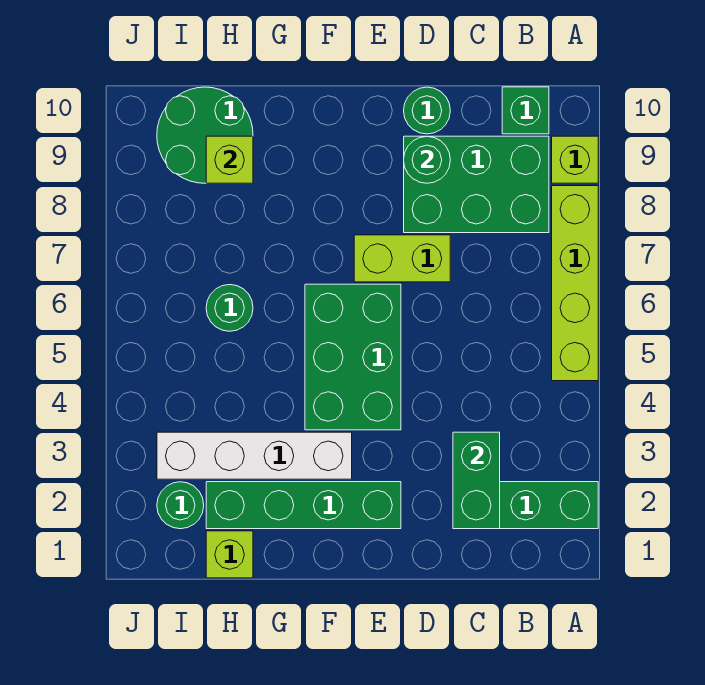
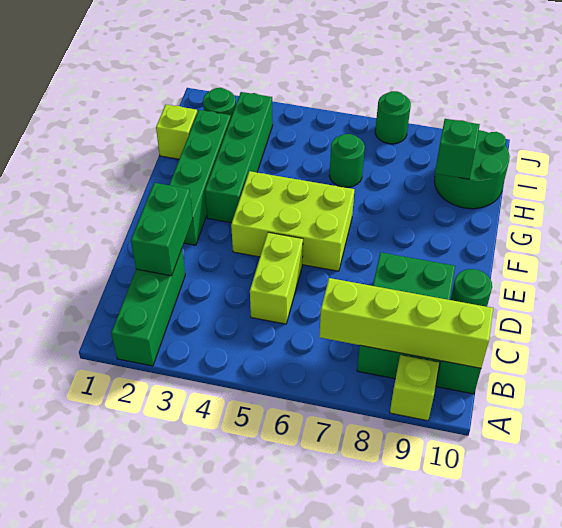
lime brick A5:A8 level 1 -> lime brick B7:B10 level 2
green brick C2:C3 level 2 -> green brick C2:D2 level 2
lime brick D7:E7 level 1 -> lime brick C5:D5 level 1
green round brick D9 level 2 -> green round brick J7 level 1
green brick E4:F6 level 1 -> lime brick E4:F6 level 1
white brick F3:I3 level 1 -> green brick F3:I3 level 1
lime brick H9 level 2 -> green brick H9 level 2

